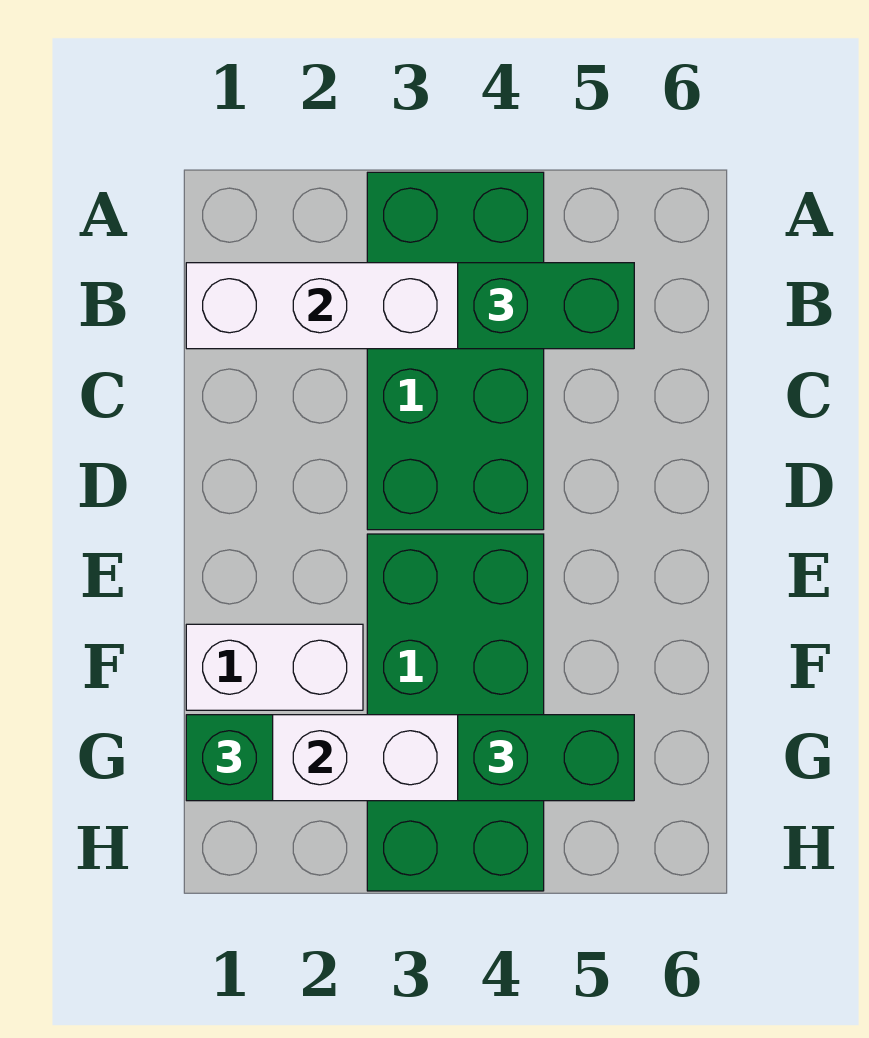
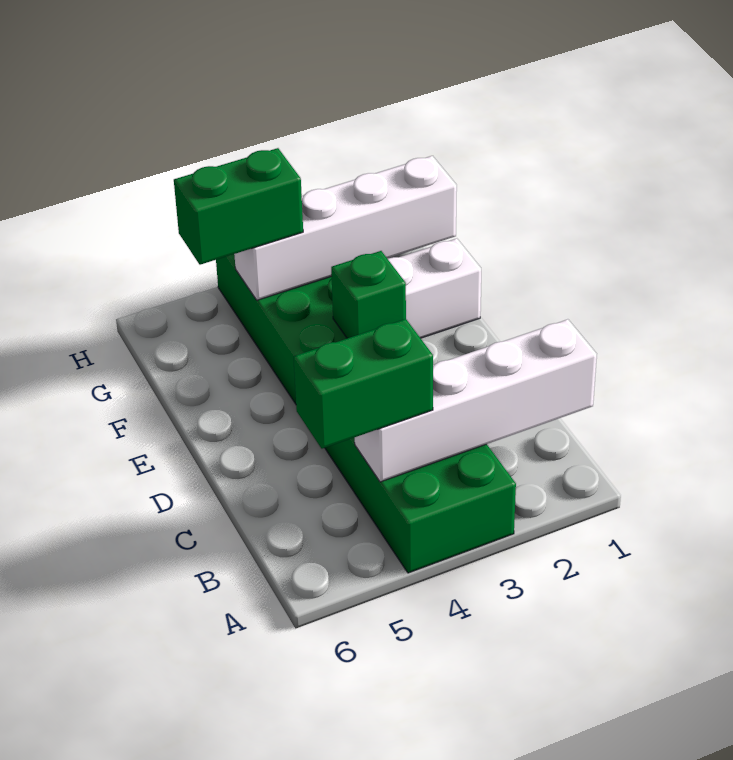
green brick G1 level 3 -> green brick E3 level 2

